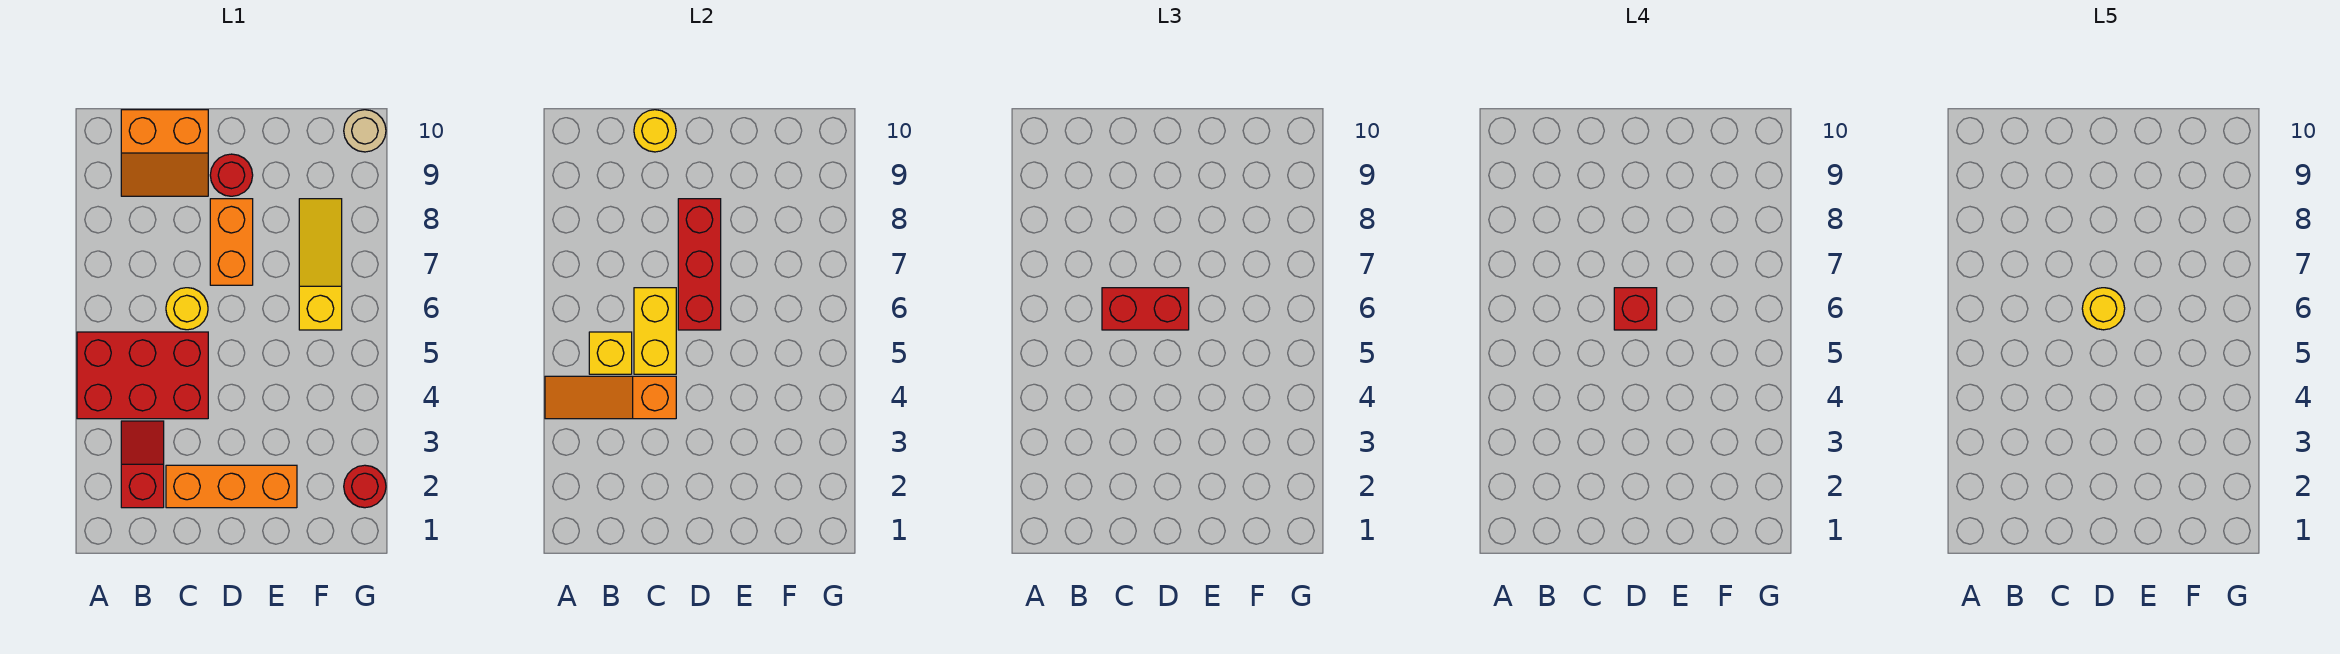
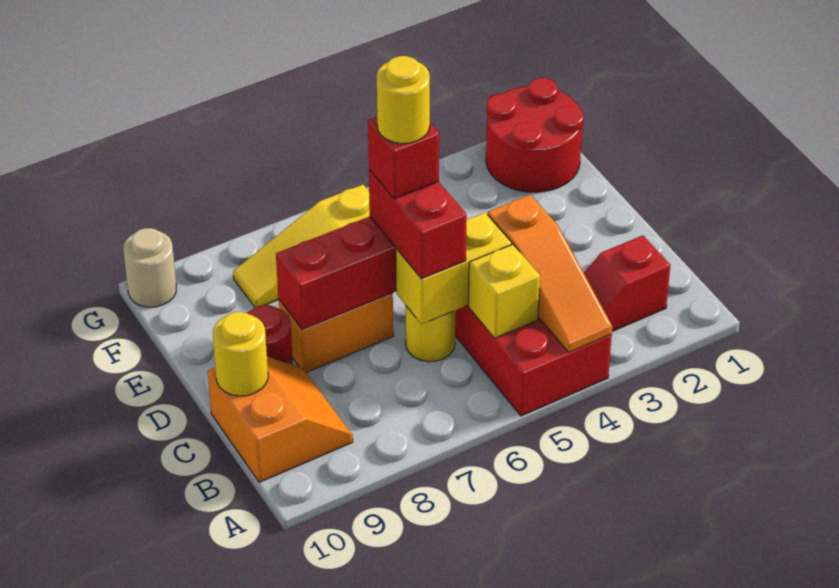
orange brick C2:E2 level 1 -> none
red round brick G2 level 1 -> red round brick F1:G2 level 1

